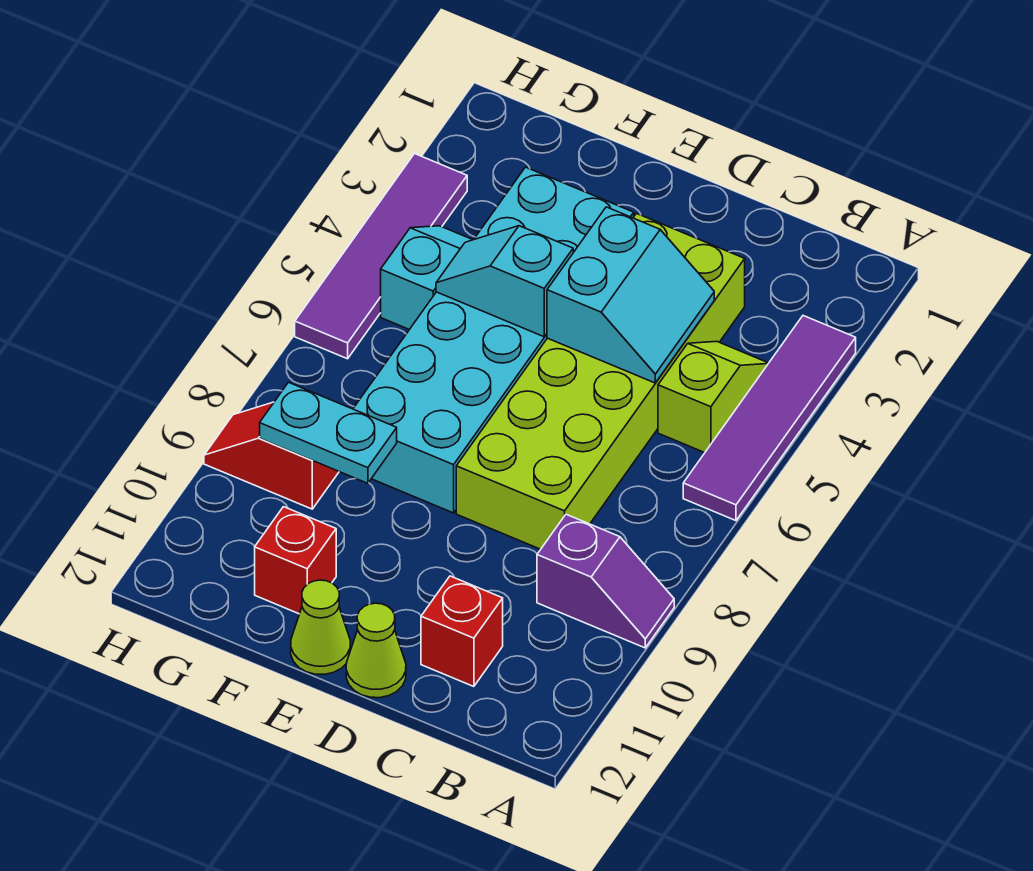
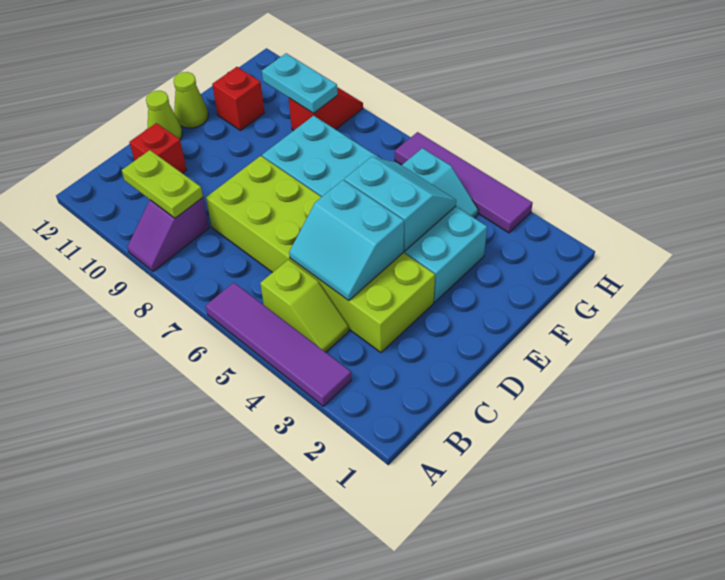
none -> lime plate B9:B10 level 2
cyan slope E5:F5 level 2 top E -> cyan slope E4:F5 level 2 top E
cyan plate F9:G9 level 2 -> cyan plate G9:G10 level 2

